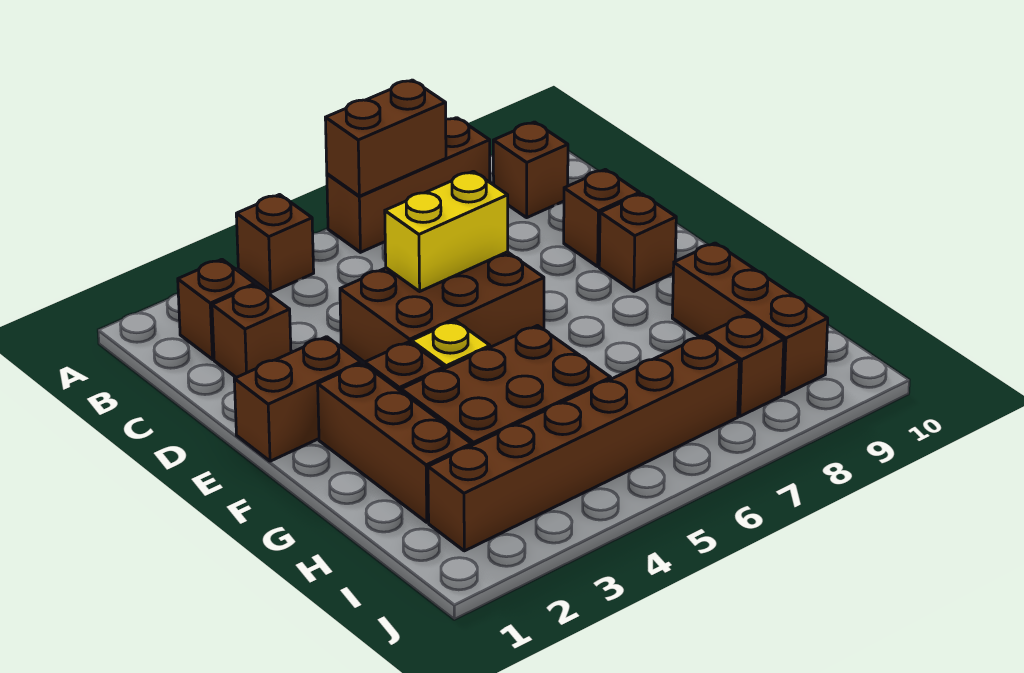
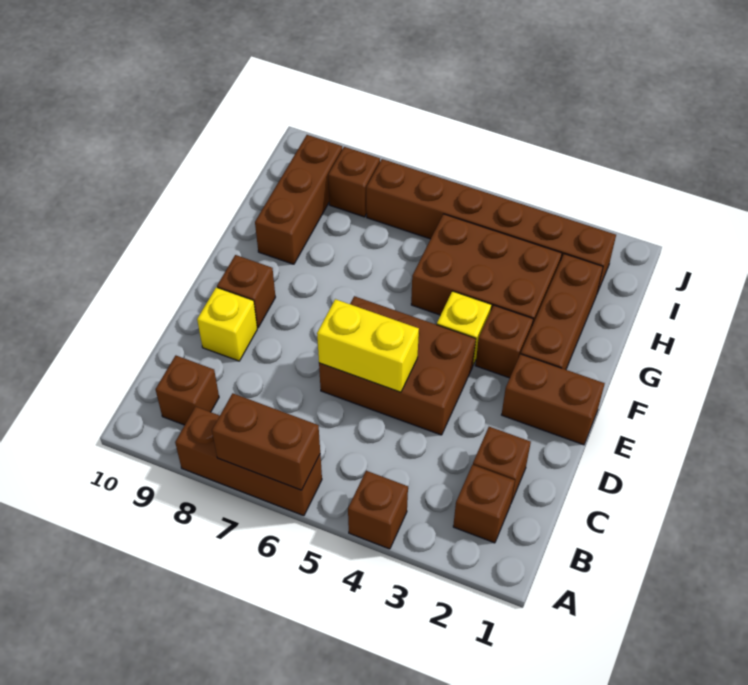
brown brick D9 level 1 -> yellow brick D9 level 1

